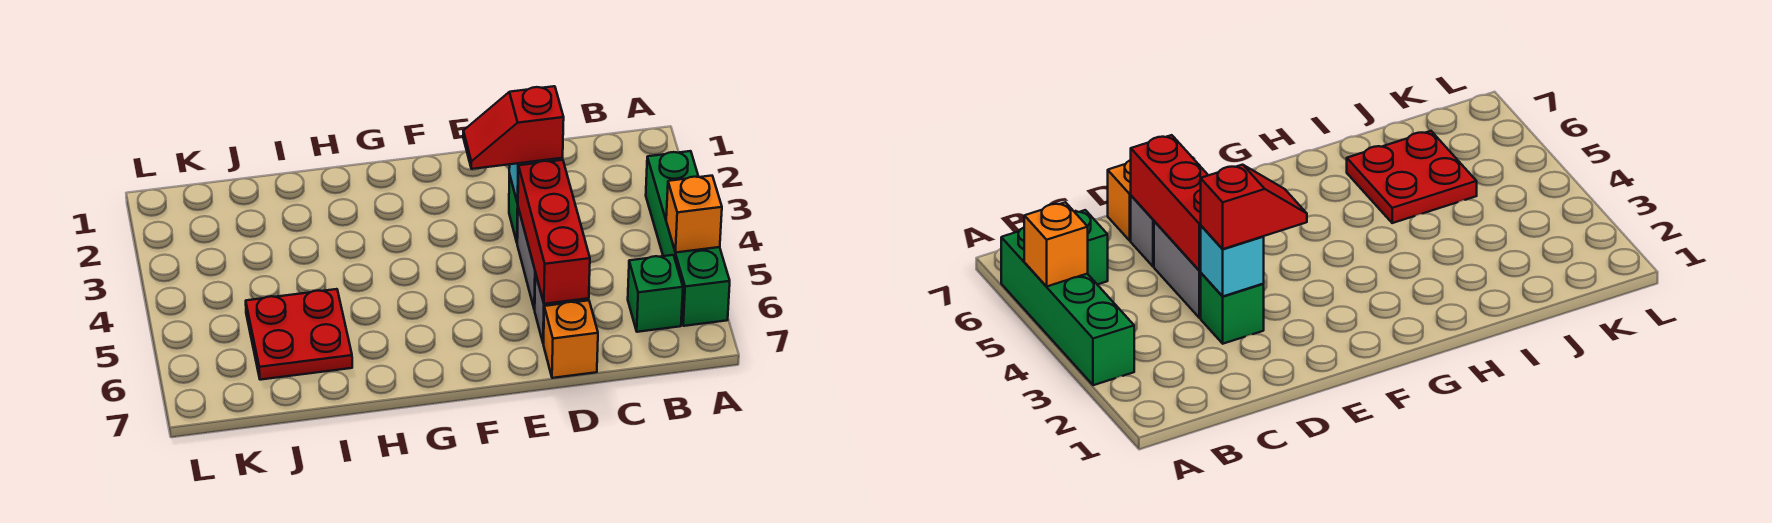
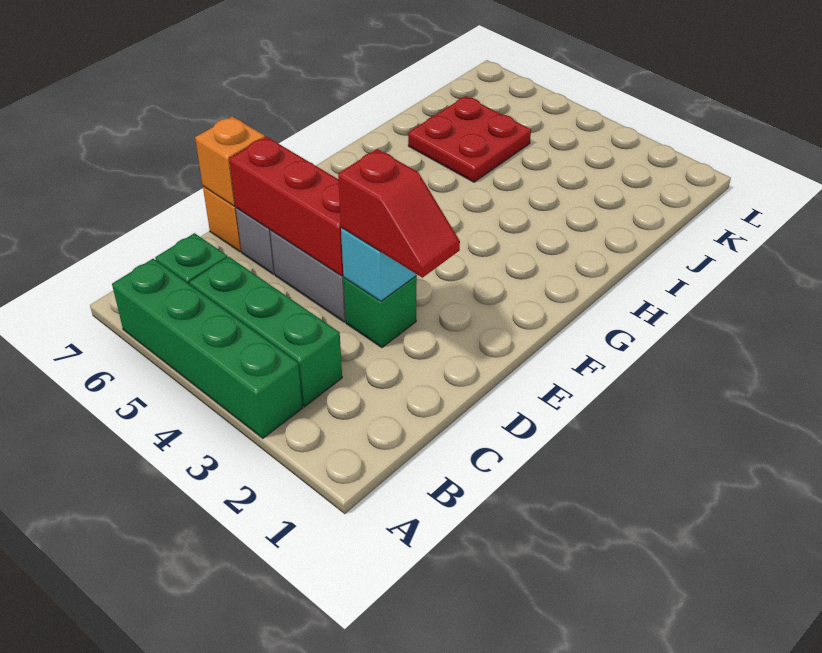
orange brick A5 level 2 -> orange brick D7 level 2
none -> green brick B3:B5 level 1
red slope D3:E3 level 3 top D -> red slope D2:D3 level 3 top 3

